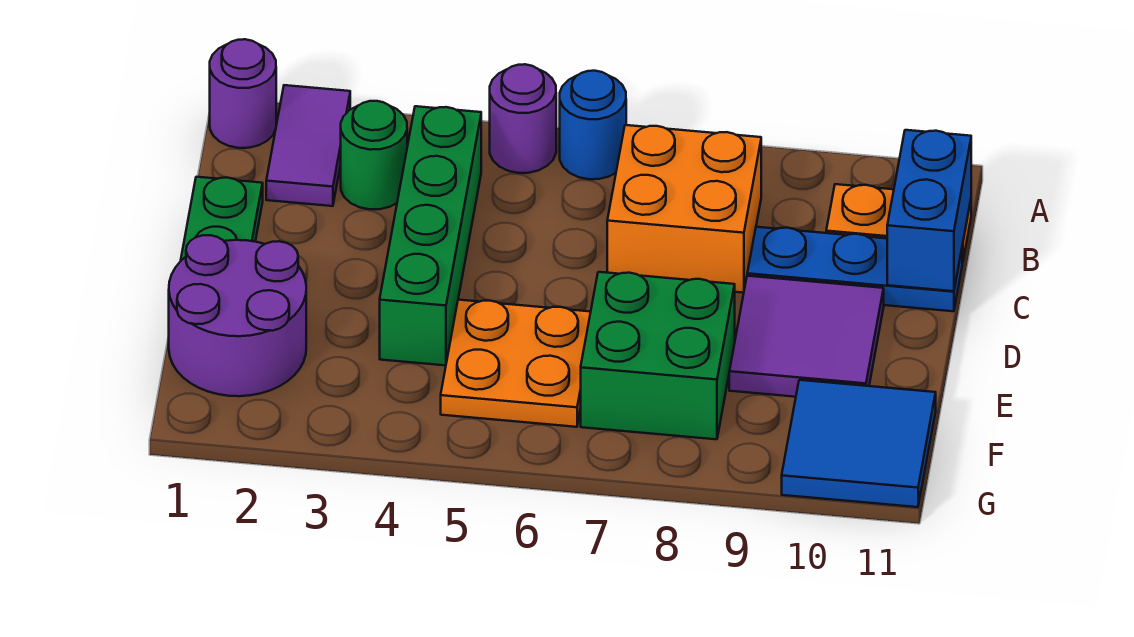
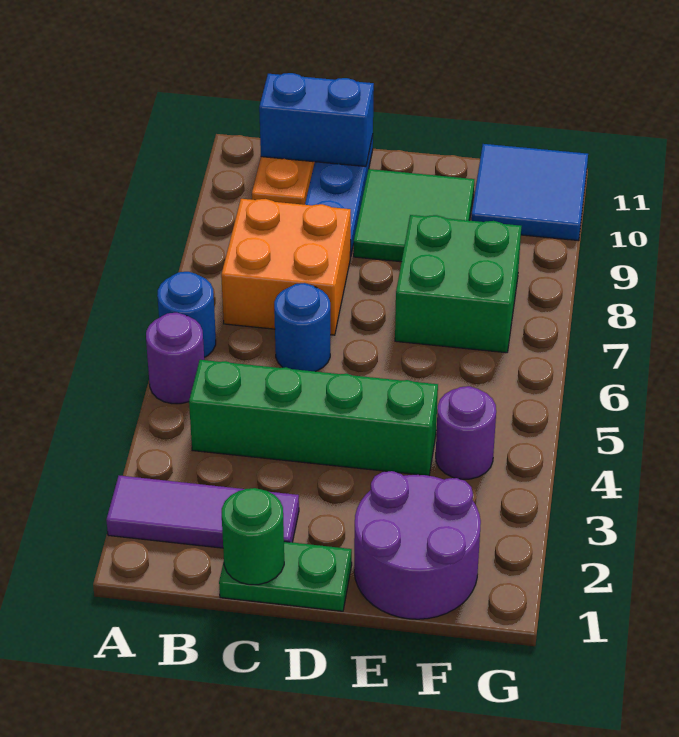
purple round brick A1 level 1 -> purple round brick F4 level 1
purple tile A2:B2 level 1 -> purple tile A2:C2 level 1
green round brick B3 level 1 -> green round brick C1 level 2
none -> blue round brick C6 level 1
purple tile D9:E10 level 1 -> green tile D9:E10 level 1
orange plate E5:F6 level 1 -> none

